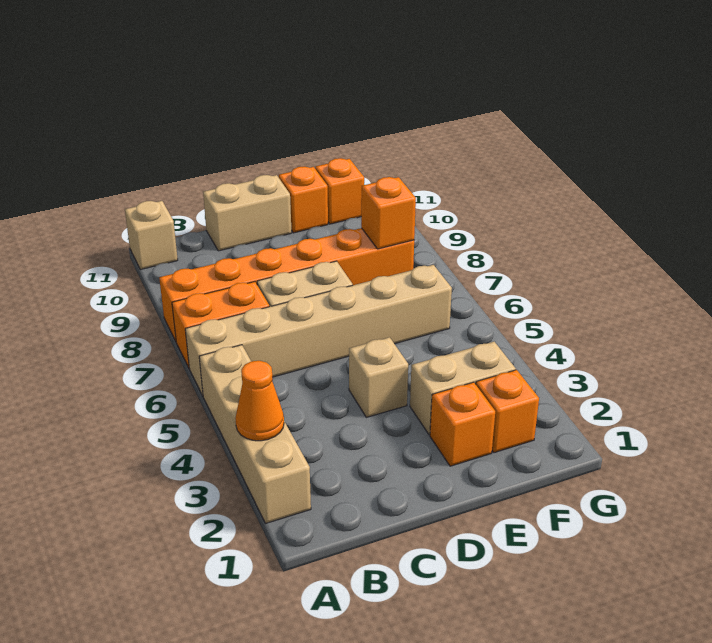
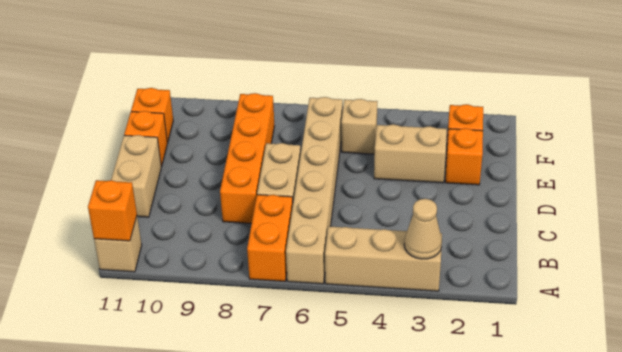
tan brick A2:A5 level 1 -> tan brick A3:A5 level 1
orange cone A3 level 2 -> tan cone A3 level 2
orange brick A8:F8 level 1 -> orange brick C8:F8 level 1
tan brick D4 level 1 -> tan brick F5 level 1
tan brick E3:F3 level 1 -> tan brick E3:E4 level 1
orange brick F8 level 2 -> orange brick A11 level 2

